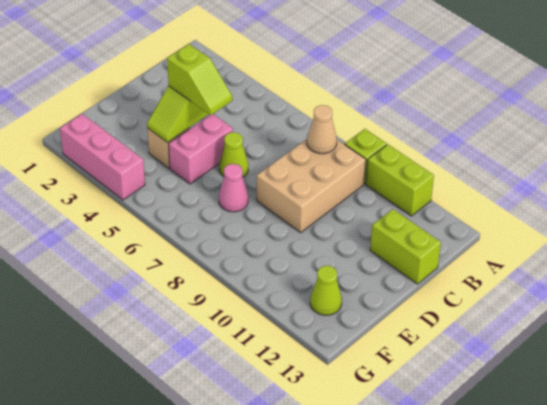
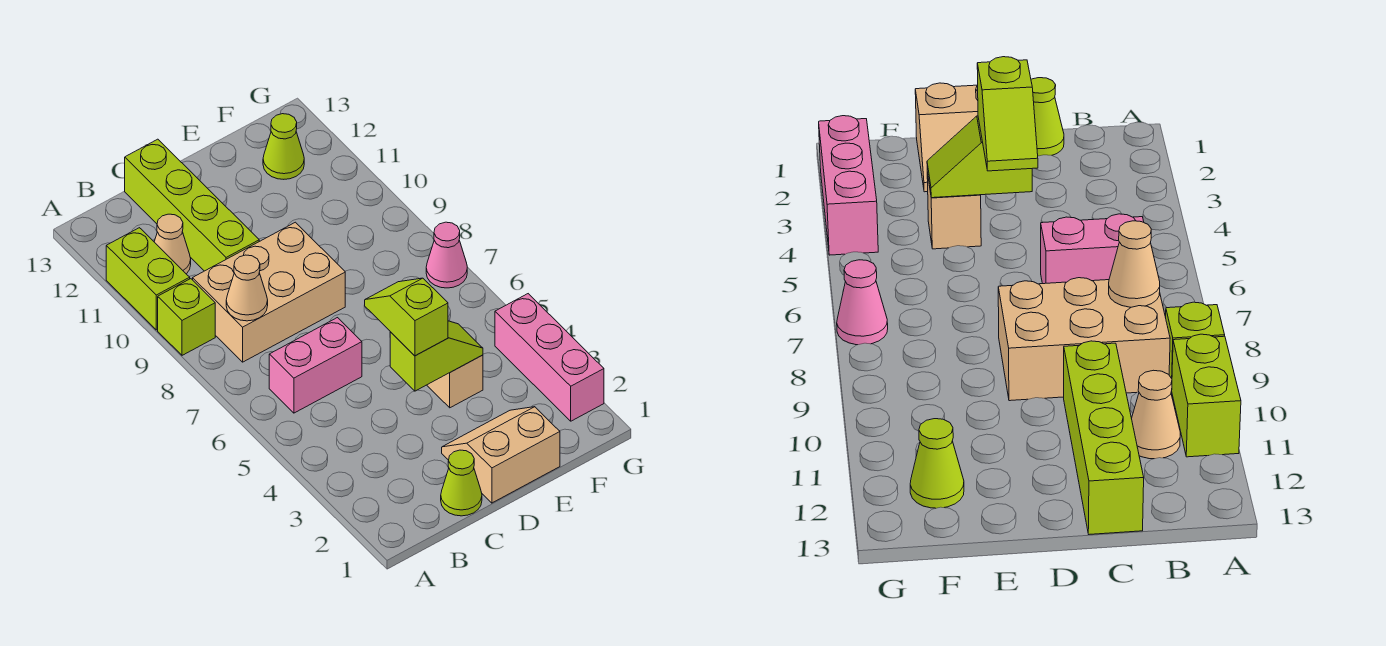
none -> tan cone B11 level 1
lime brick C12:C13 level 1 -> lime brick C10:C13 level 1
none -> tan slope D1:E2 level 1 top 1
pink brick D5:E5 level 1 -> pink brick B6:C6 level 1
lime cone D6 level 1 -> lime cone C1 level 1
pink cone E7 level 1 -> pink cone G7 level 1

